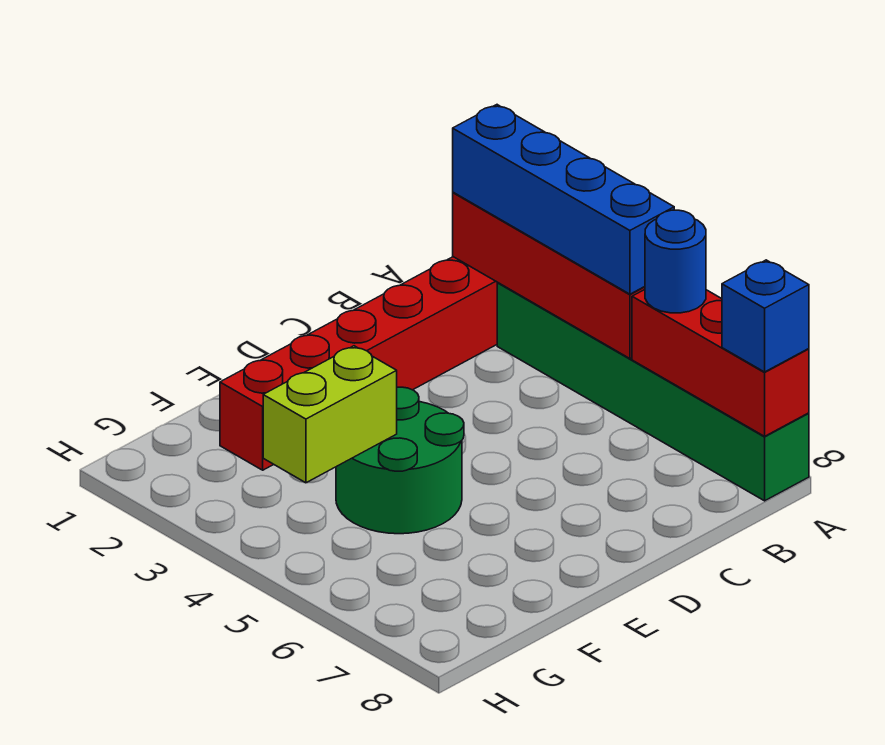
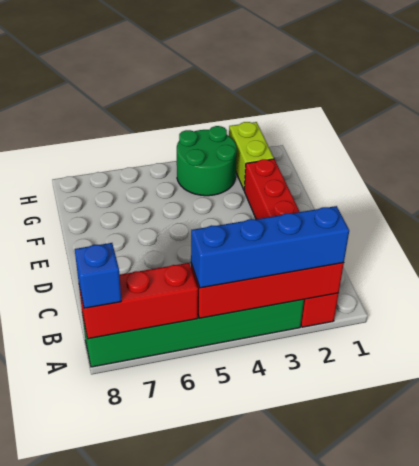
blue round brick A6 level 3 -> none
green round brick E4:F5 level 1 -> green round brick G3:H4 level 1
lime brick F4:G4 level 2 -> lime brick G2:H2 level 1

